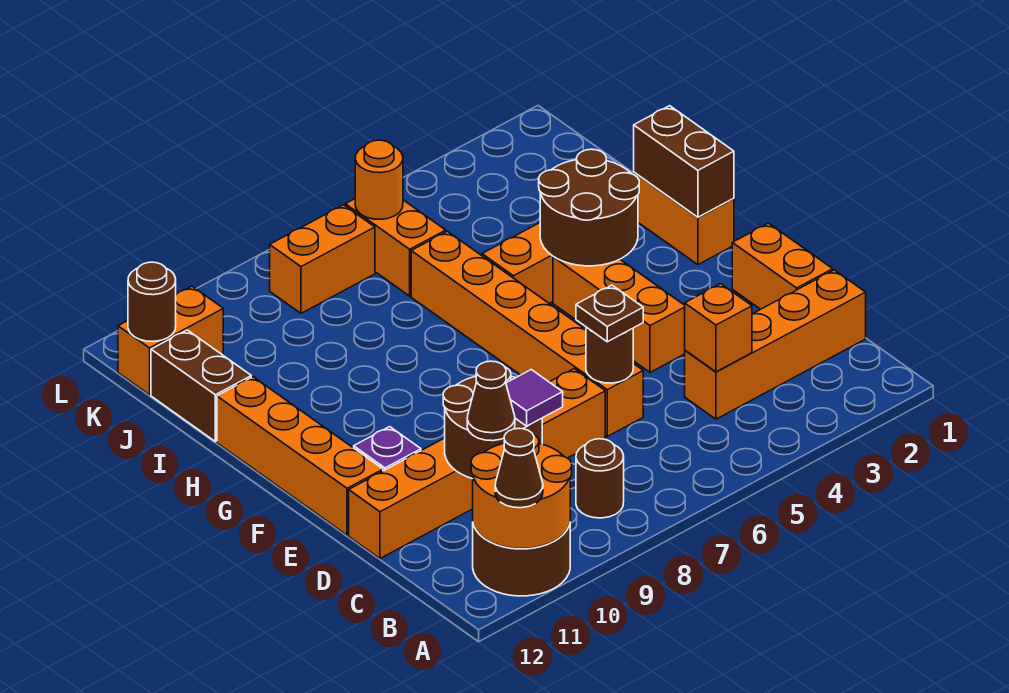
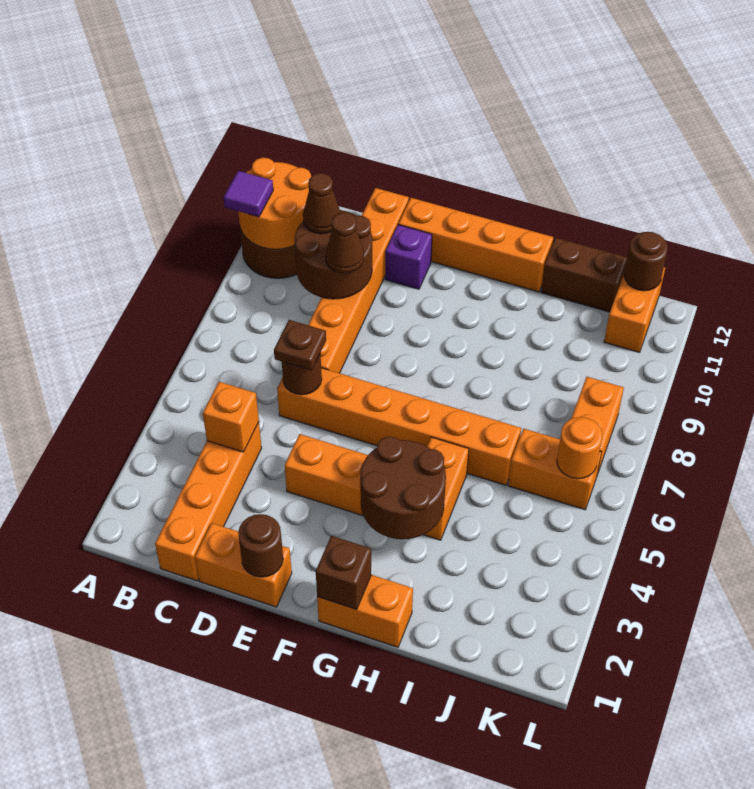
brown cone A11 level 3 -> brown cone D9 level 3
brown round brick B8 level 1 -> brown round brick E1 level 2
purple tile C9 level 3 -> purple tile A10 level 3
brown brick G1:H1 level 2 -> brown brick G1 level 2

